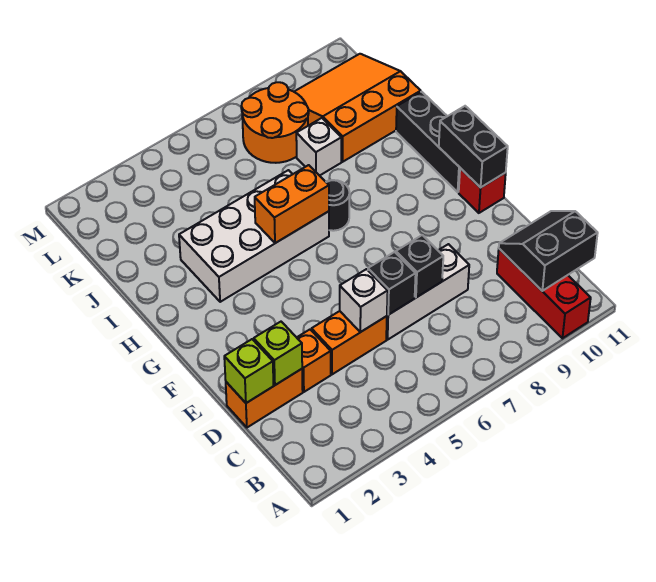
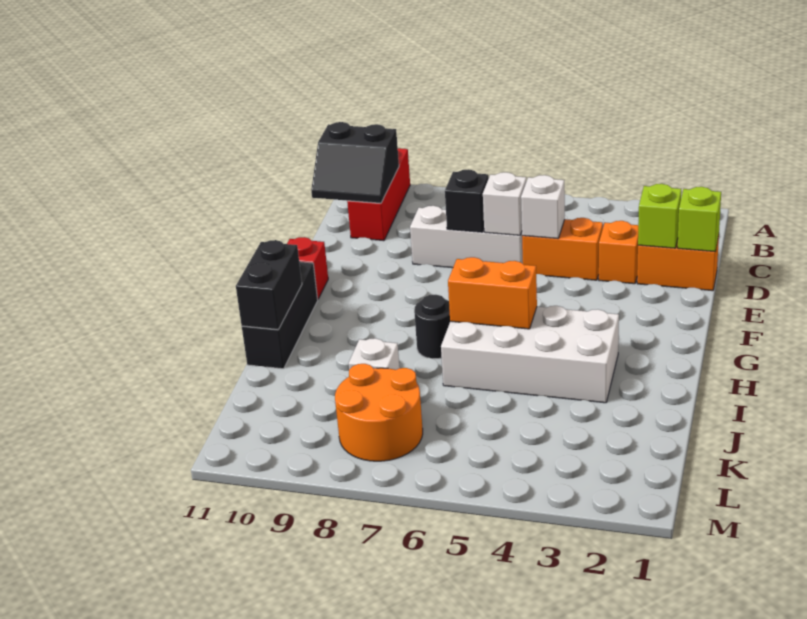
black brick D6 level 2 -> white brick D6 level 2
black brick F11:G11 level 2 -> black brick H11:I11 level 2
orange slope J9:L11 level 1 top J -> none

